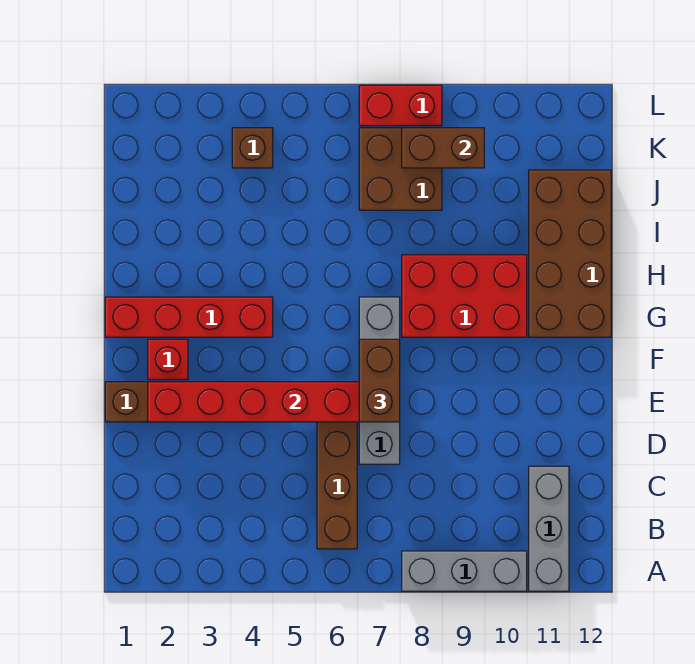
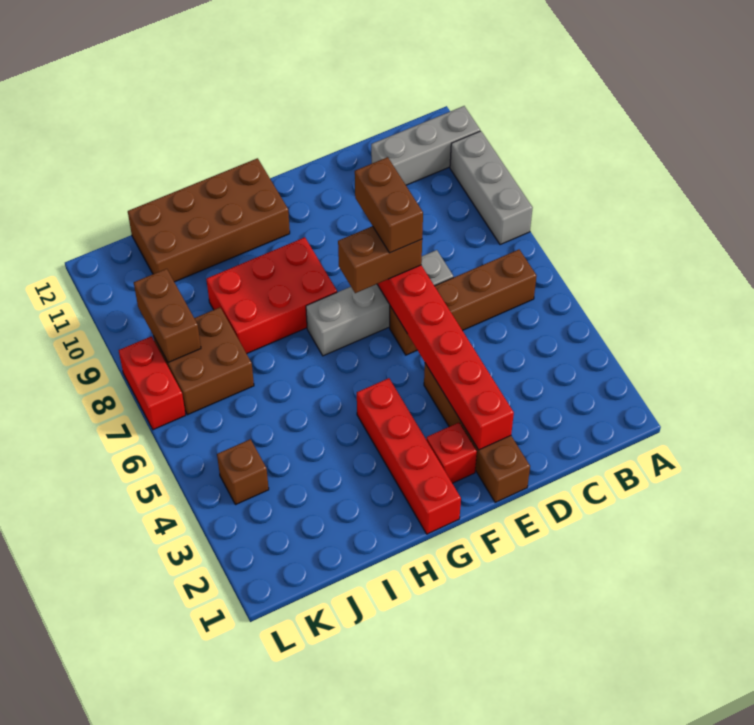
none -> brown brick E7:E8 level 4
red brick G8:H10 level 1 -> red brick G8:I9 level 1

